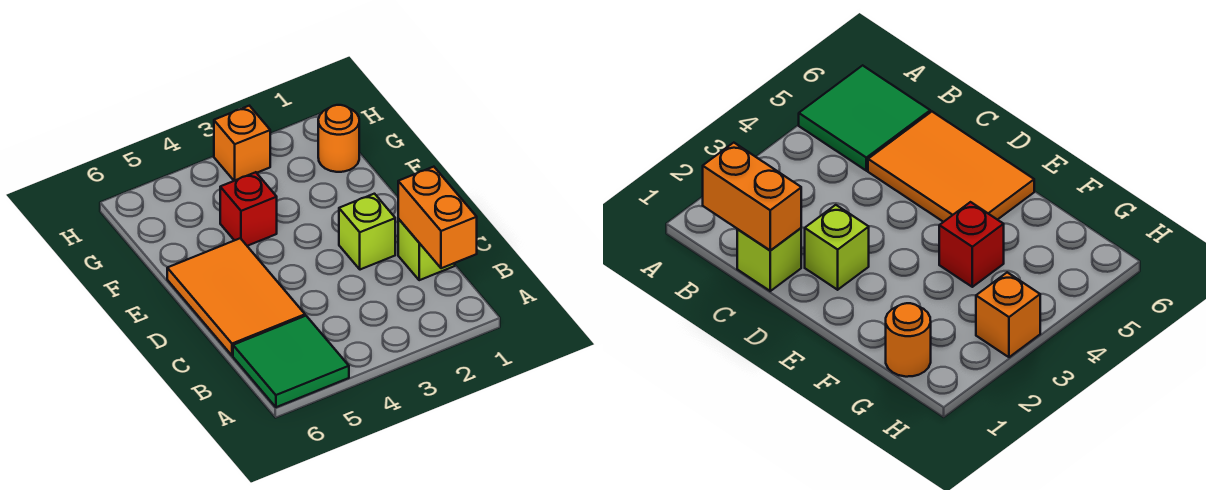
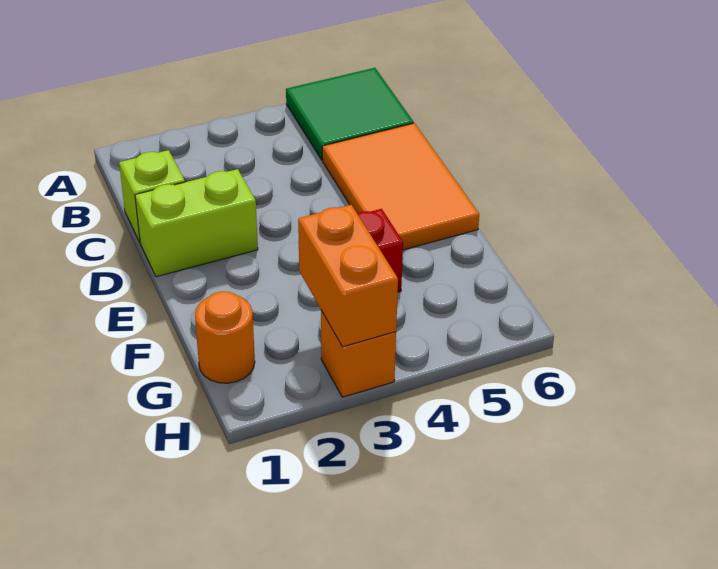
orange brick B1:C1 level 2 -> orange brick G3:H3 level 2
lime brick D2 level 1 -> lime brick D1:D2 level 1

